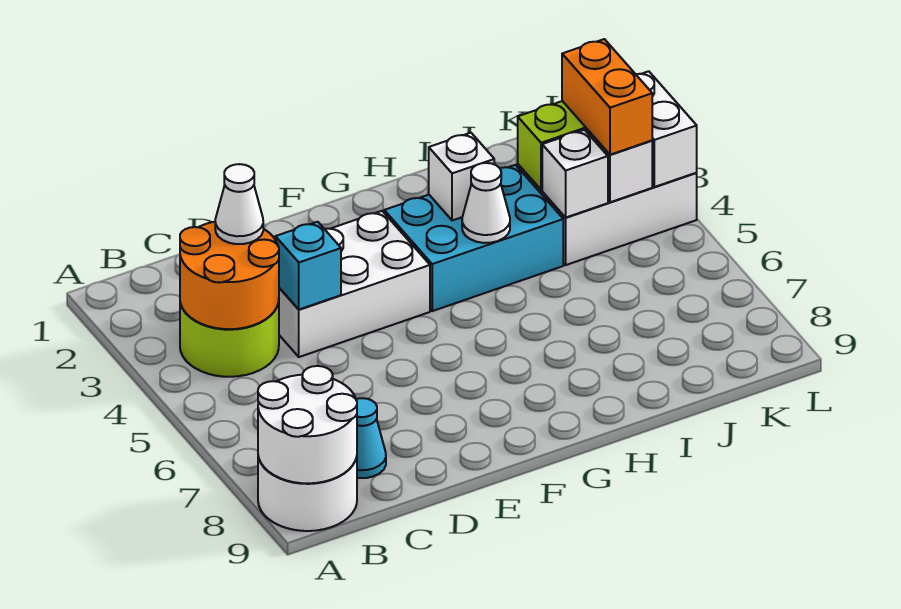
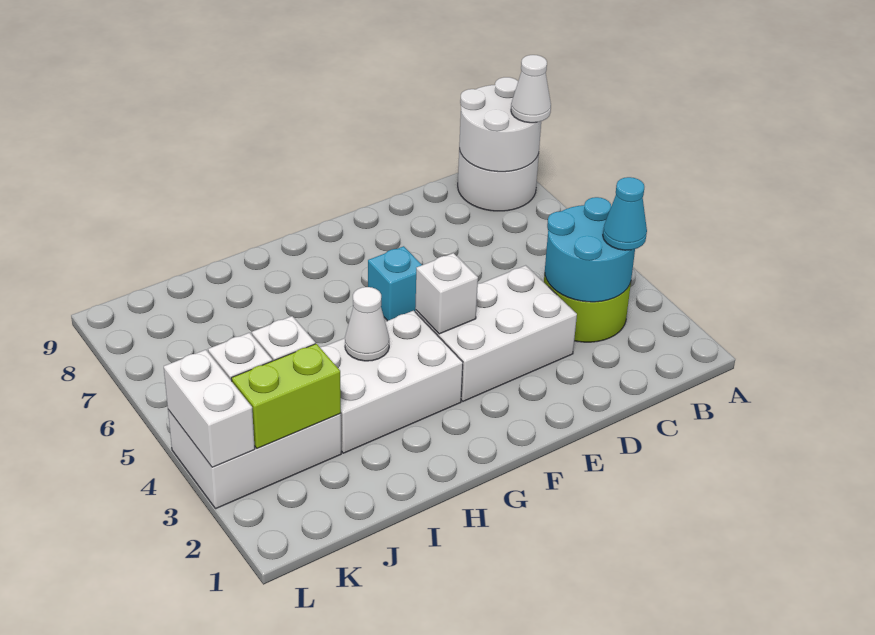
orange round brick B3:C4 level 2 -> cyan round brick B3:C4 level 2
white cone C3 level 3 -> white cone A8 level 3
cyan cone C8 level 1 -> cyan cone B3 level 3
cyan brick D4 level 2 -> cyan brick F6 level 1
cyan brick G3:I4 level 1 -> white brick G3:I4 level 1
white brick H3 level 2 -> white brick F4 level 2
orange brick K3:K4 level 3 -> none

